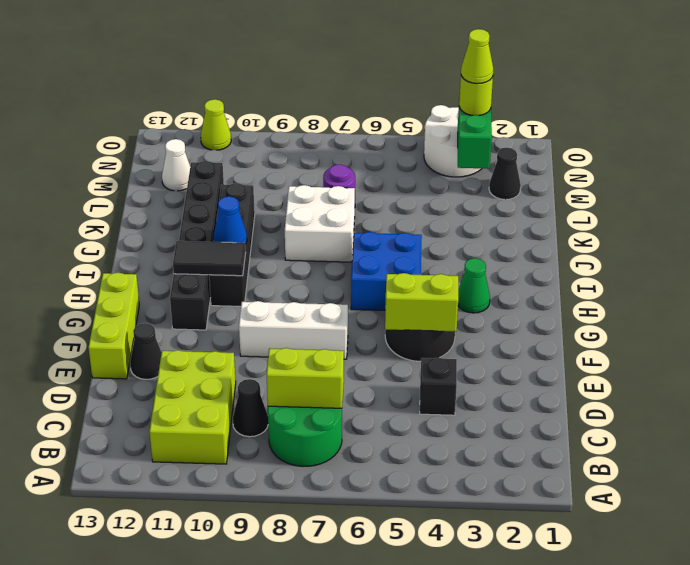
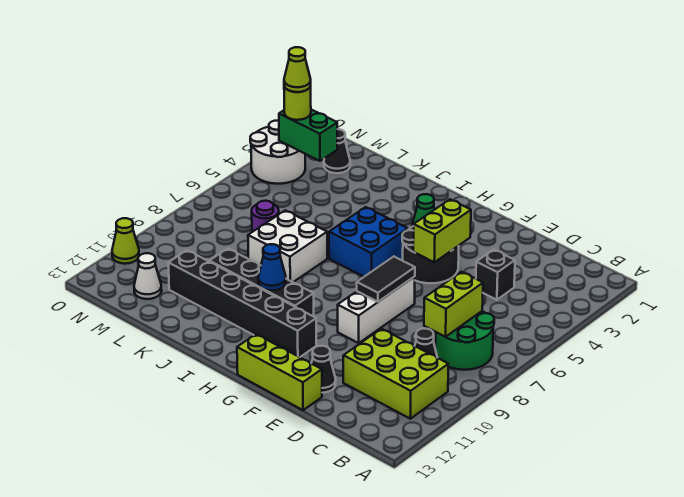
black tile H10:H11 level 2 -> black tile F7:F8 level 2

